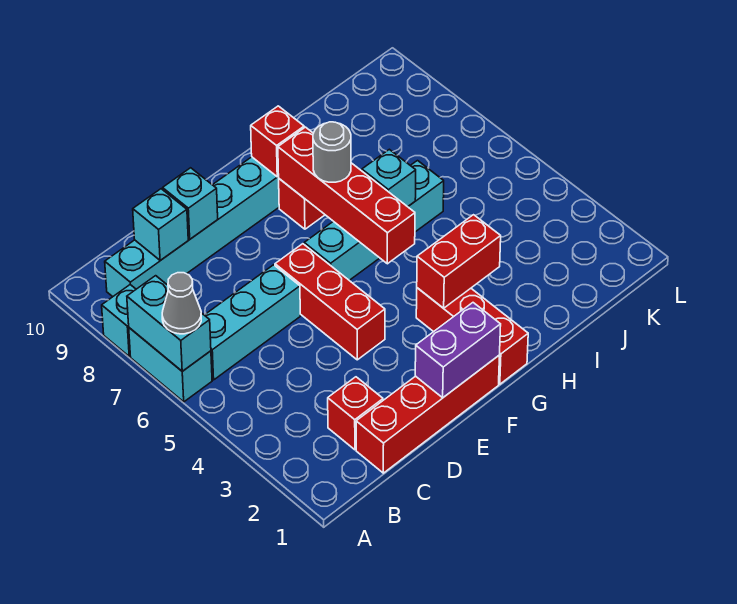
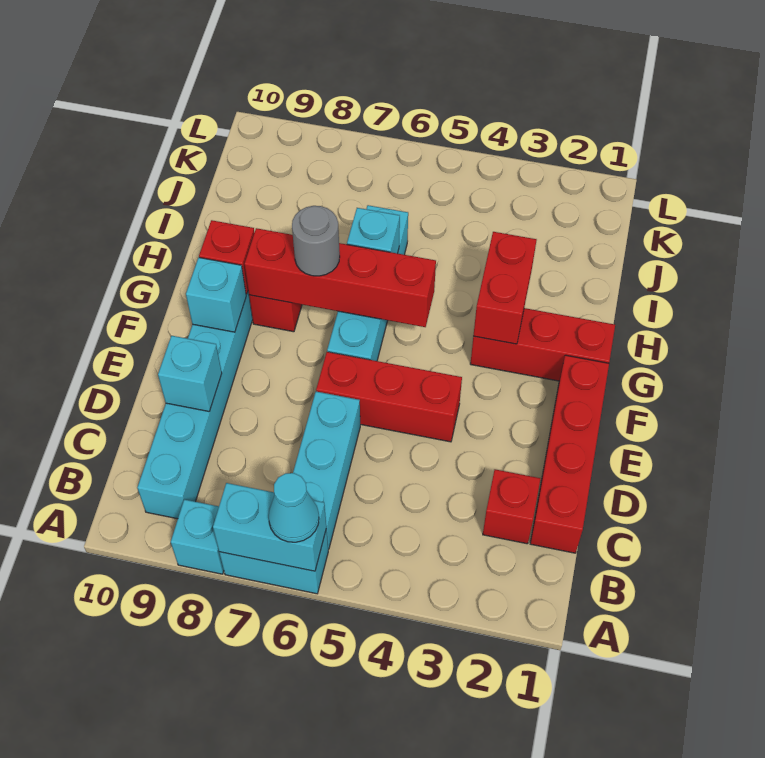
grey cone A6 level 3 -> cyan cone A6 level 3
cyan brick C9 level 2 -> cyan brick F9 level 2
purple brick E1:F1 level 2 -> none

